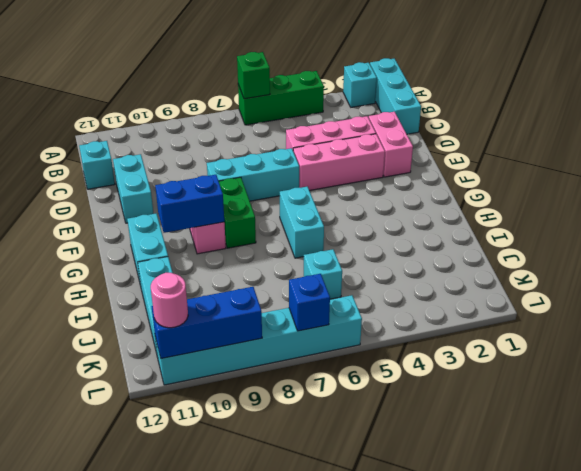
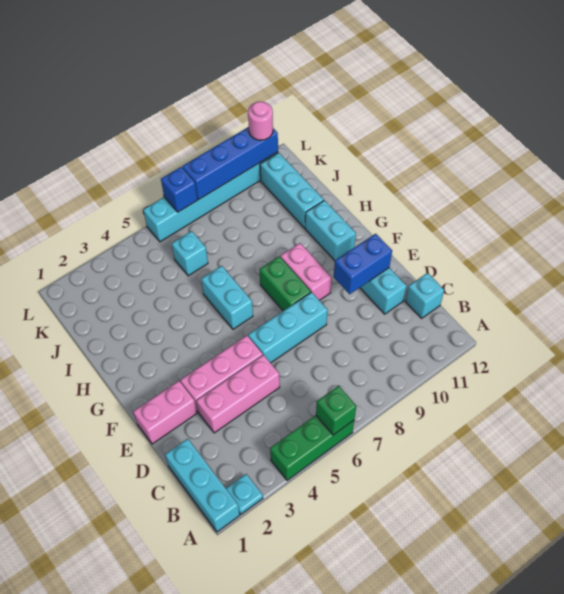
cyan brick A2 level 1 -> cyan plate A2 level 1
pink brick D2:E2 level 1 -> pink brick E1:E2 level 1
blue brick G9:G10 level 2 -> blue brick E10:E11 level 2
blue brick L9:L11 level 2 -> blue brick L8:L11 level 2

